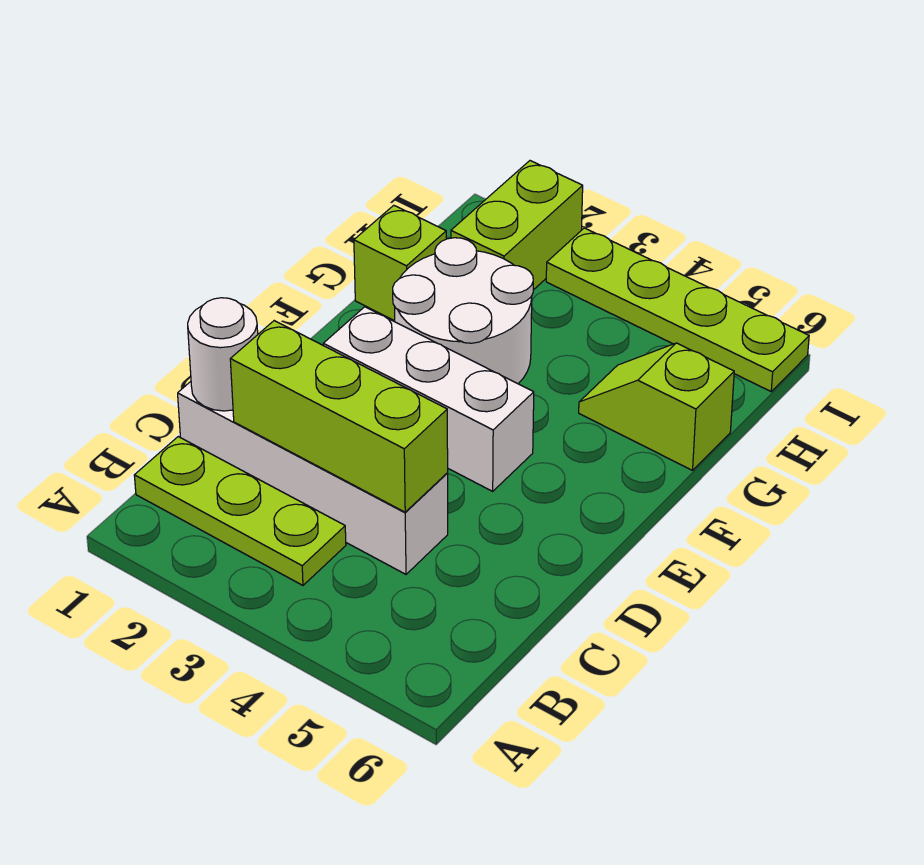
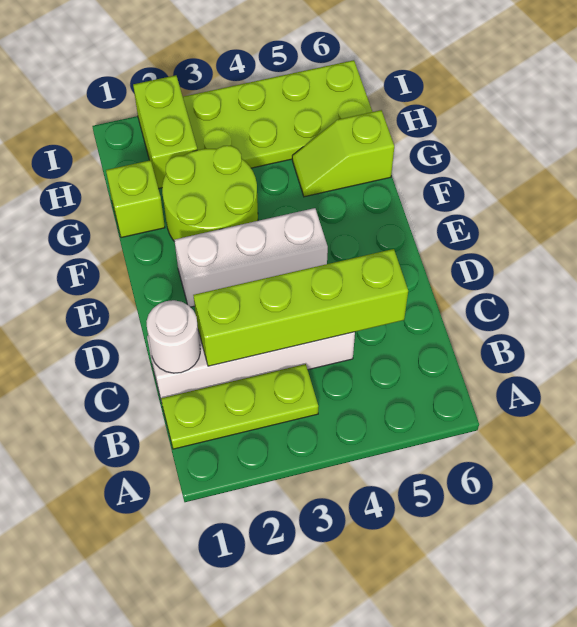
lime brick C2:C4 level 2 -> lime brick C2:C5 level 2
white round brick F2:G3 level 1 -> lime round brick F2:G3 level 1
lime plate I3:I6 level 1 -> lime plate H3:I6 level 1

